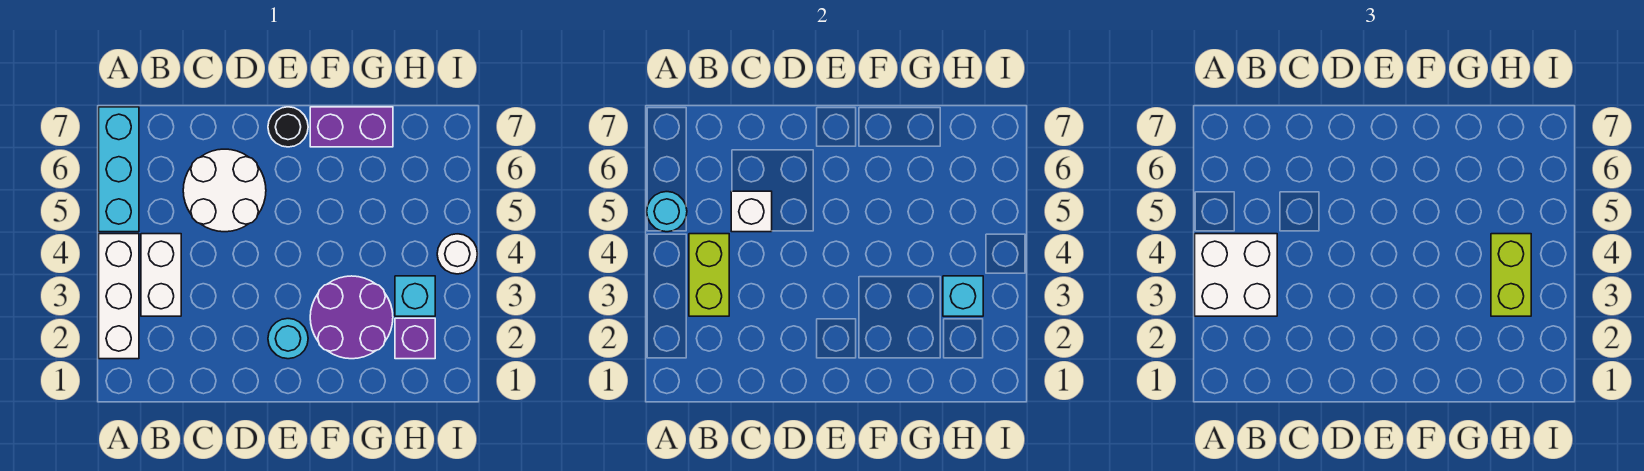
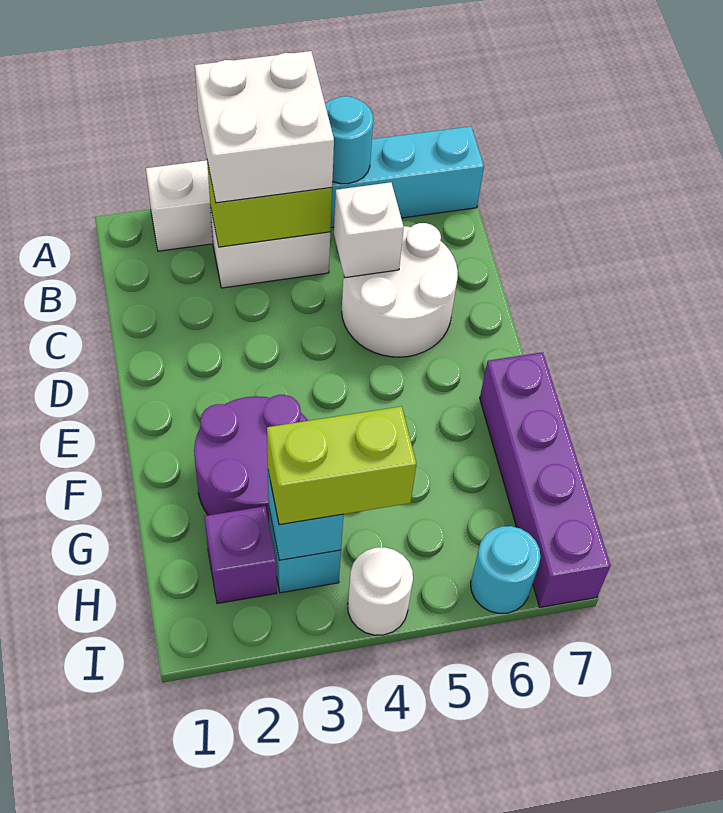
cyan round brick E2 level 1 -> cyan round brick I6 level 1
black round brick E7 level 1 -> none
purple brick F7:G7 level 1 -> purple brick F7:I7 level 1

